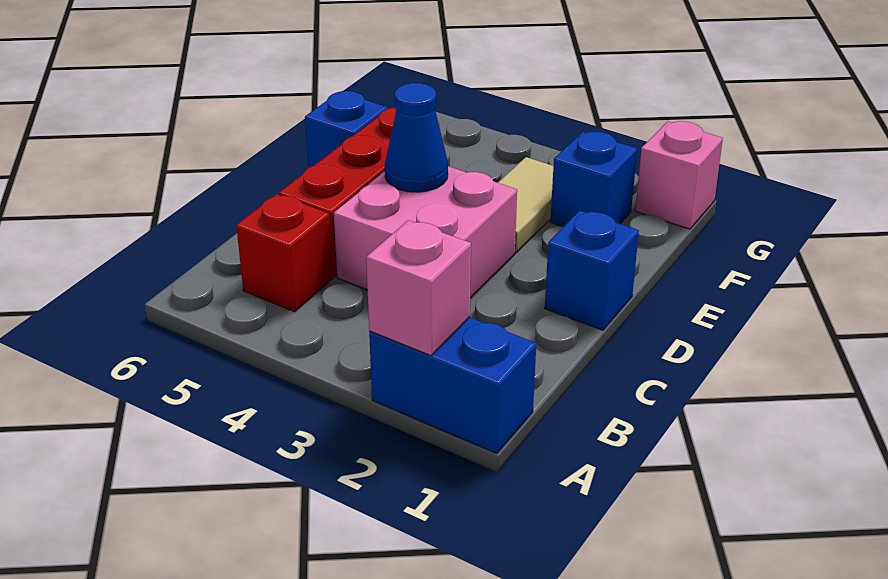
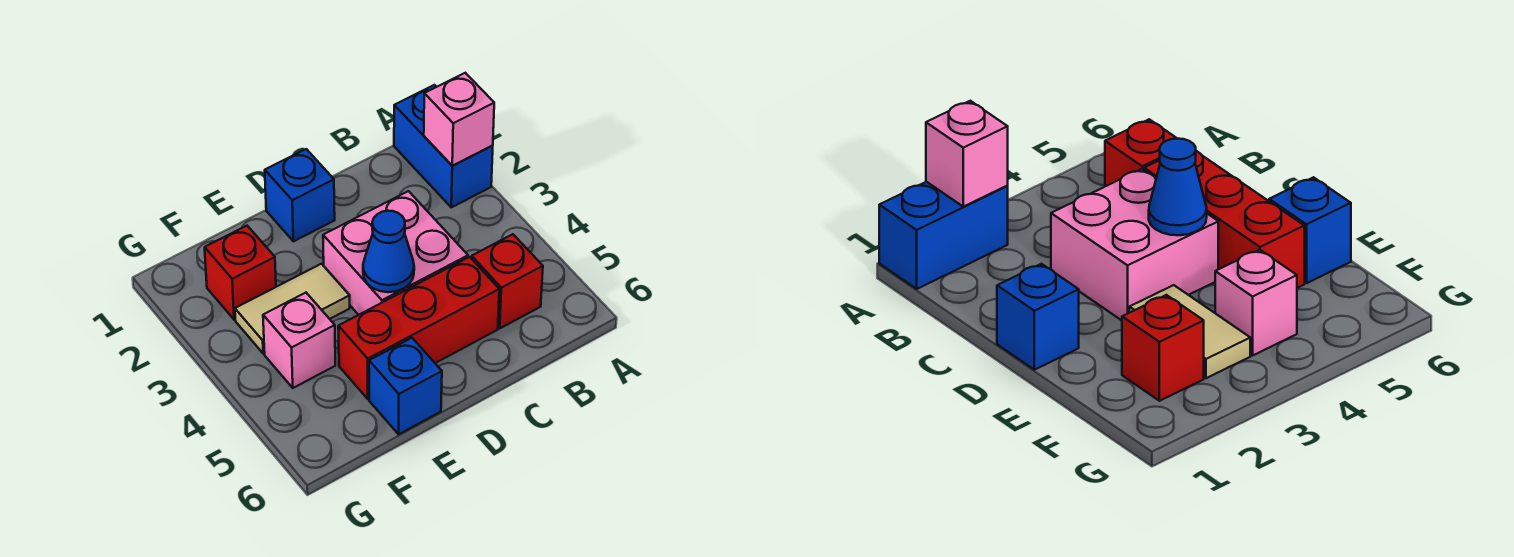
blue brick F2 level 1 -> red brick F2 level 1
pink brick G1 level 1 -> pink brick F4 level 1

